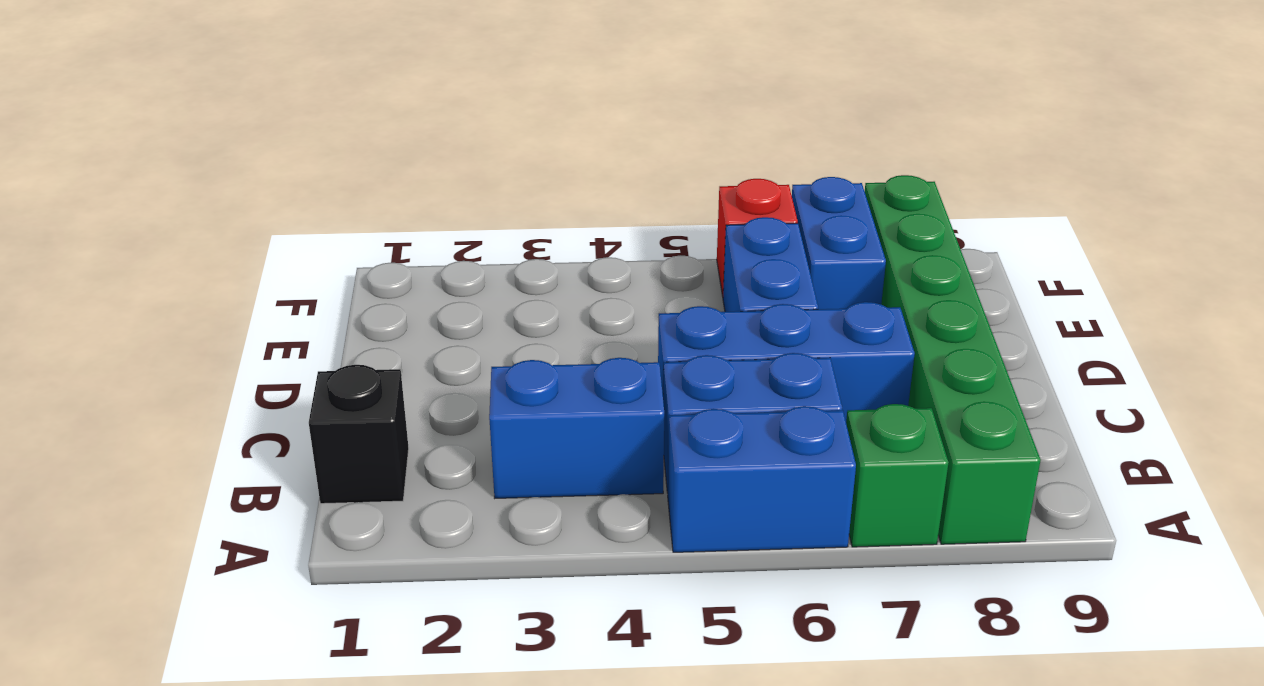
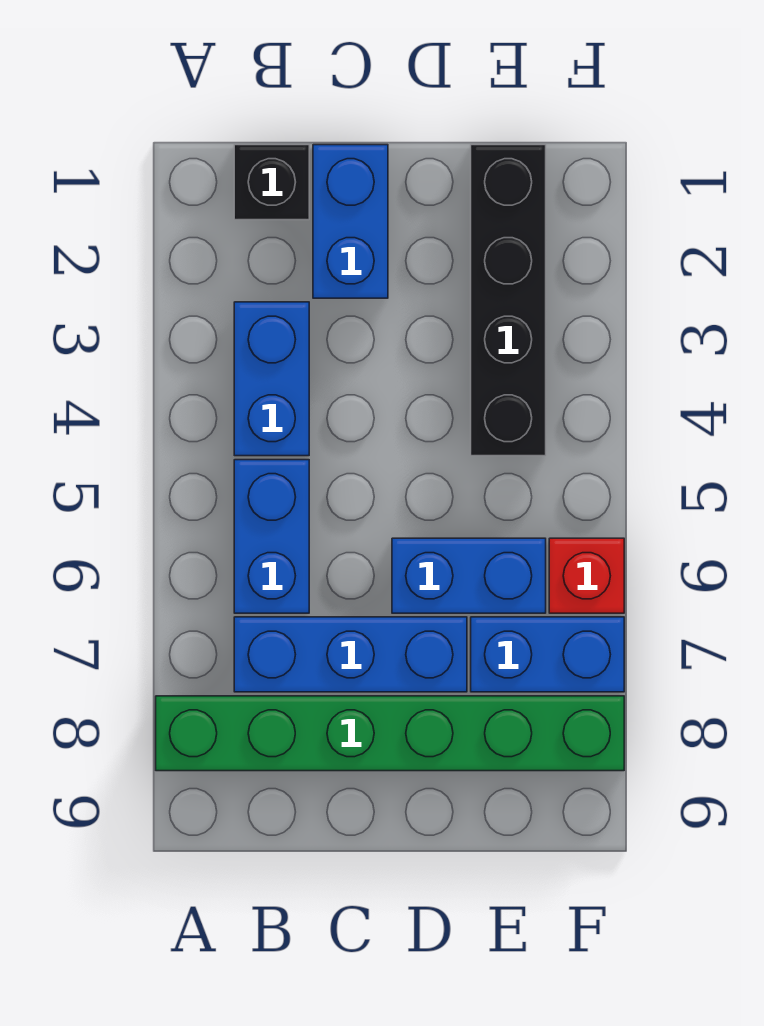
blue brick A5:A6 level 1 -> blue brick C1:C2 level 1
green brick A7 level 1 -> none
blue brick C5:C7 level 1 -> blue brick B7:D7 level 1
none -> black brick E1:E4 level 1

